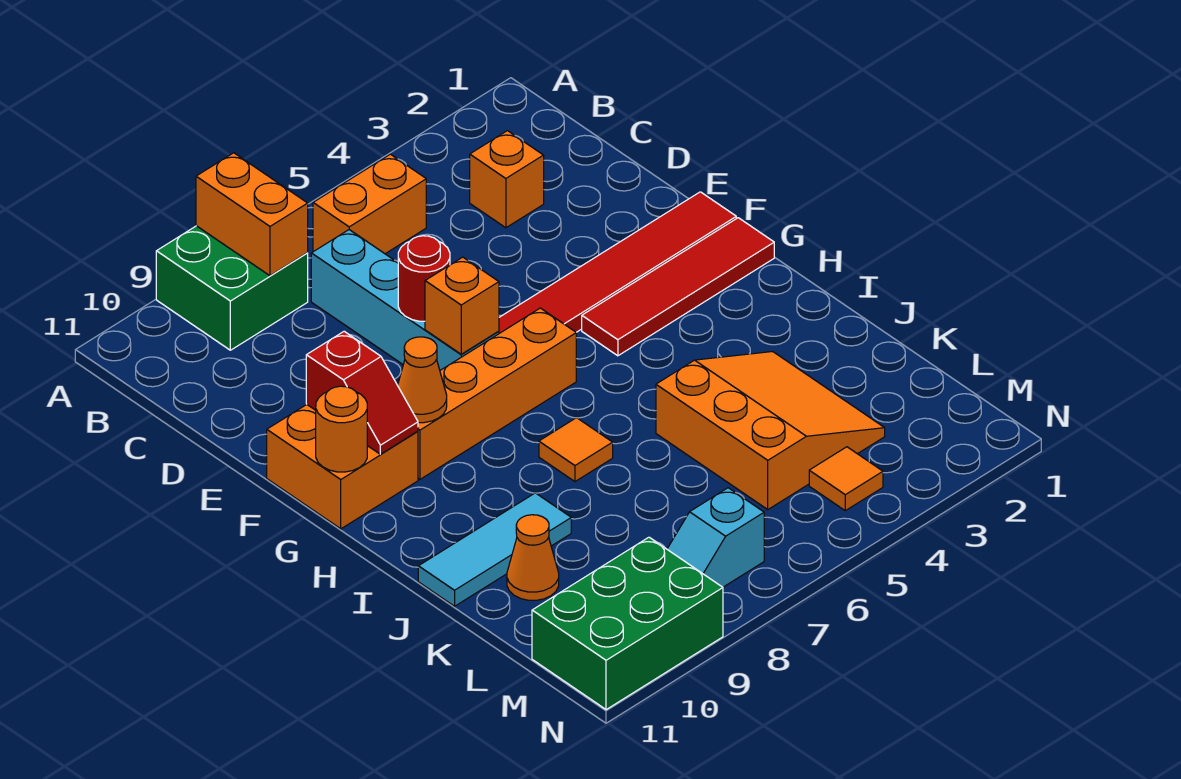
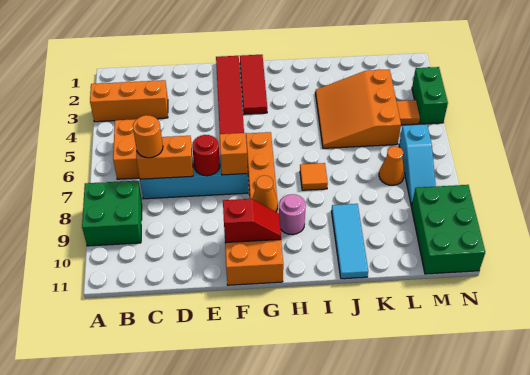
orange brick A8:B8 level 2 -> orange brick C7:D7 level 2
orange brick C3 level 1 -> orange brick A3:C3 level 1
red tile G1:G4 level 1 -> red tile G1:G3 level 1
orange round brick G11 level 2 -> orange round brick C7 level 3
none -> pink round brick H9 level 1
orange slope J3:L5 level 1 top 5 -> orange slope J3:L5 level 1 top L
orange cone K10 level 1 -> orange cone L7 level 1
cyan slope M7:M8 level 1 top 7 -> cyan slope M6:M8 level 1 top 6
none -> green brick N3:N4 level 1

